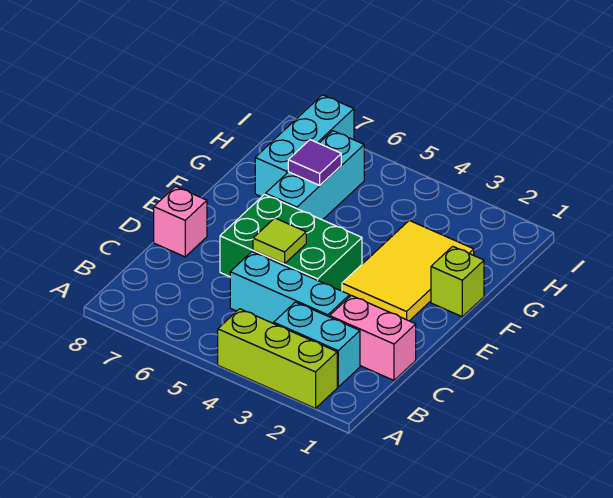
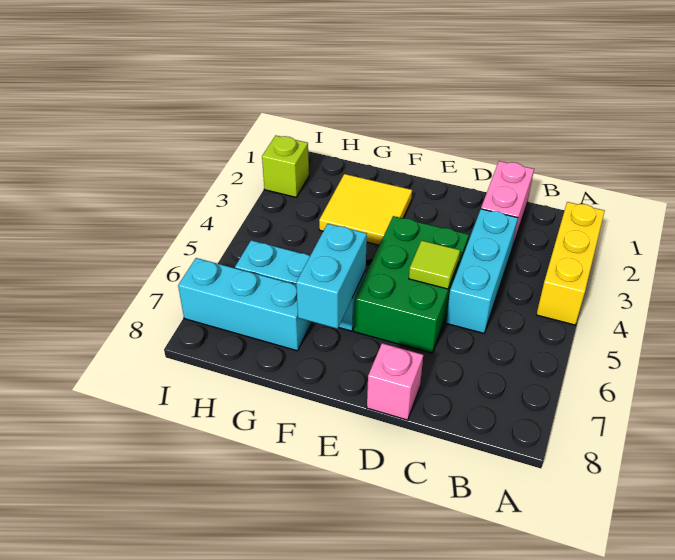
lime brick A2:A4 level 1 -> yellow brick A2:A4 level 1
cyan brick B2:B3 level 1 -> cyan brick F6:F7 level 2
yellow tile E2:G3 level 1 -> yellow tile F2:G3 level 1
lime brick F1 level 1 -> lime brick I2 level 1
purple tile G6 level 2 -> none

